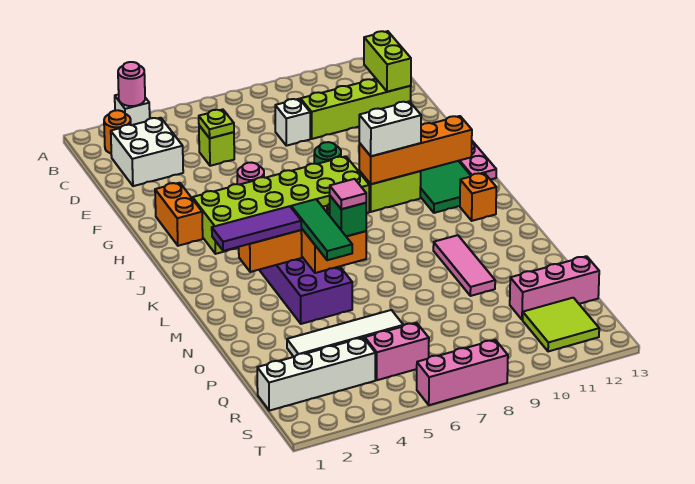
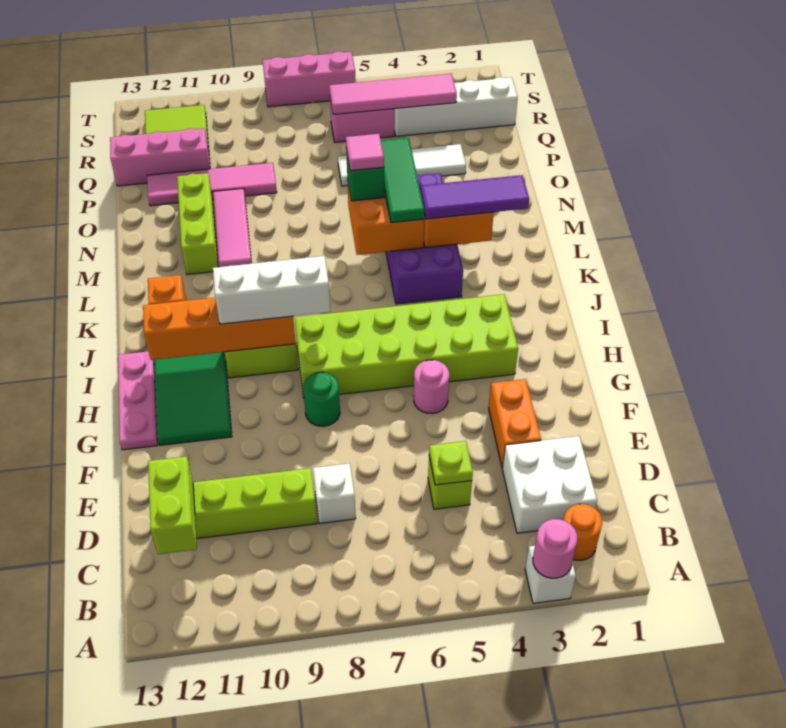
orange brick G2:H2 level 1 -> orange brick E3:F3 level 1
white brick I9:I10 level 3 -> white brick I8:I10 level 3
none -> lime brick M11:O11 level 1
none -> pink tile P9:P12 level 1
none -> pink tile R3:R6 level 2

